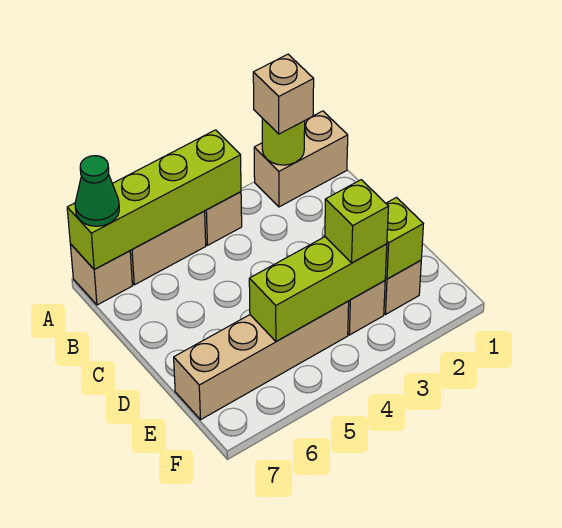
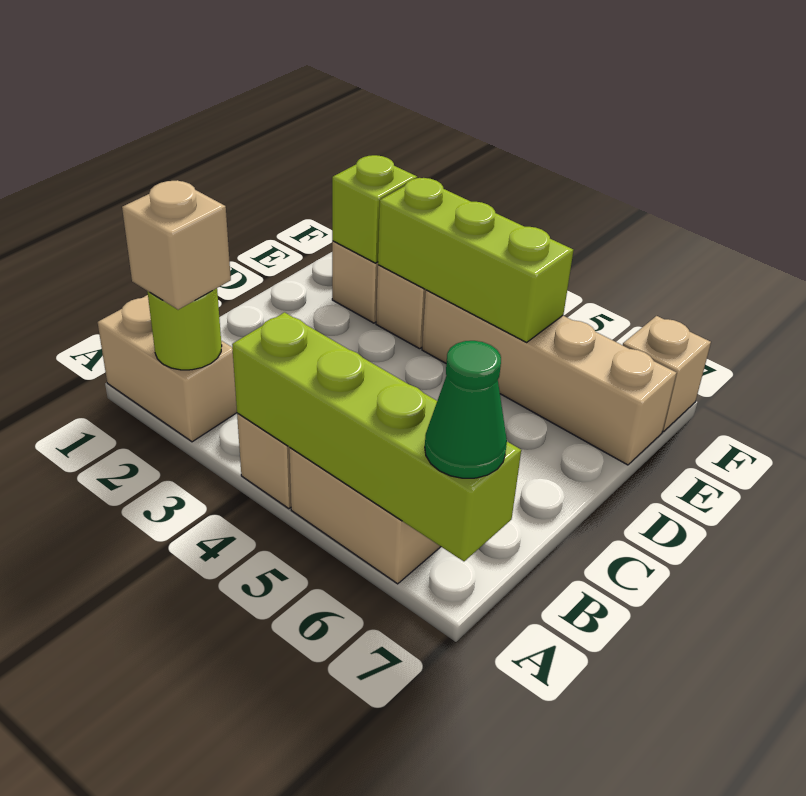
tan brick A7 level 1 -> tan brick F7 level 1
lime brick E3 level 3 -> none

